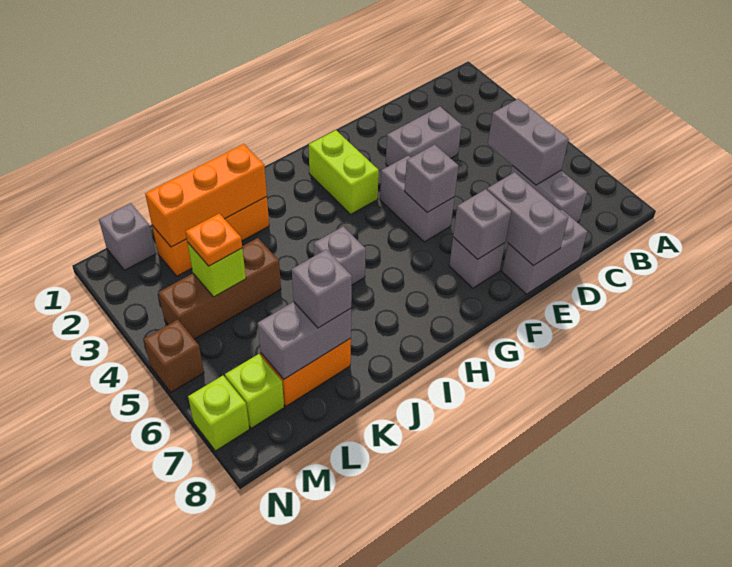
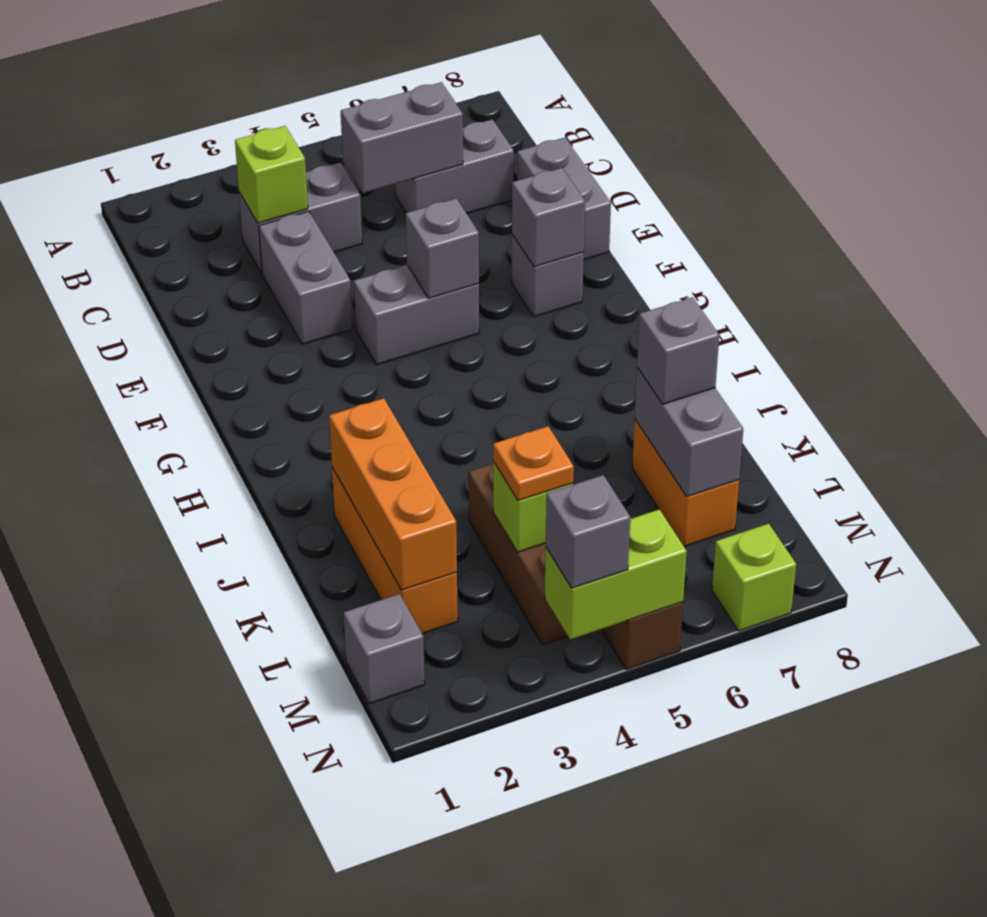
grey brick E7:E8 level 2 -> grey brick C3:C4 level 1
lime brick G2:G3 level 1 -> lime brick N4:N5 level 2
grey brick I5 level 1 -> grey brick N4 level 3
lime brick M7 level 1 -> lime brick C3 level 2

